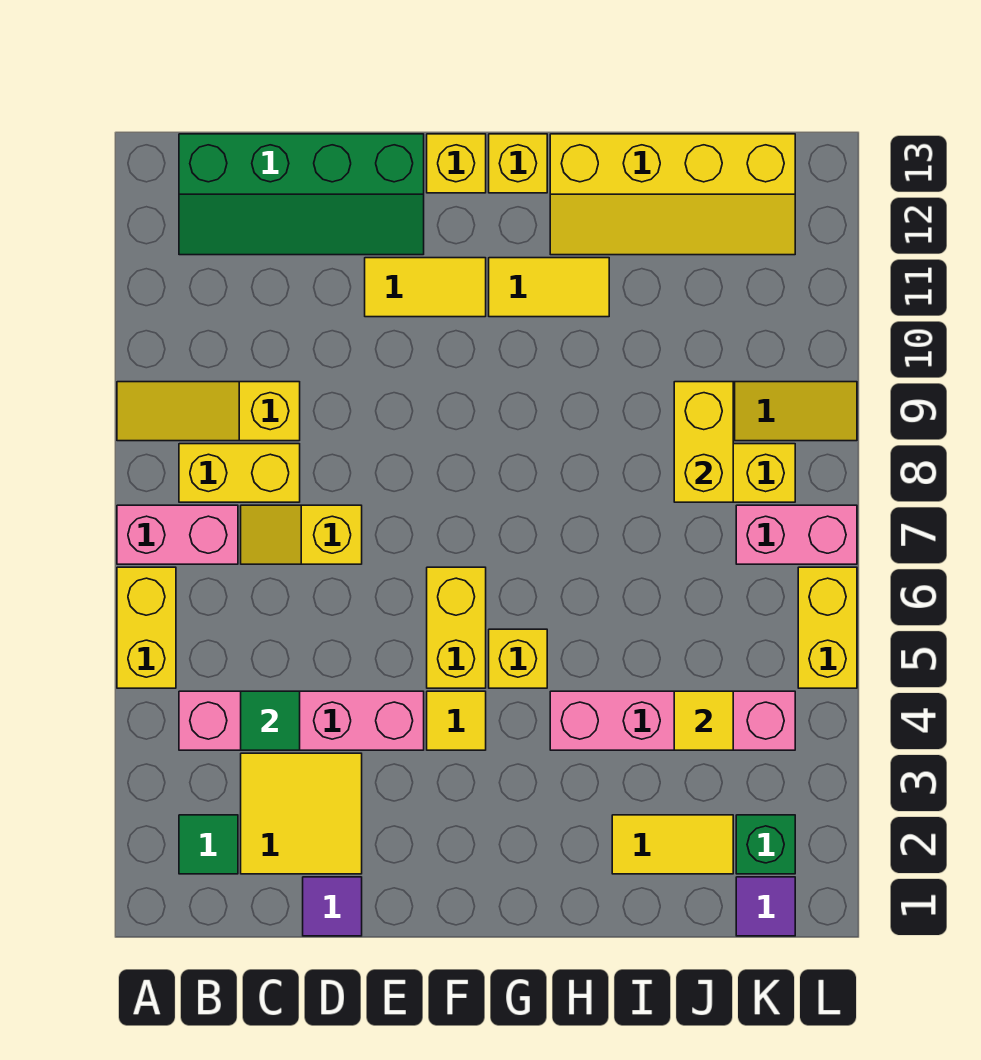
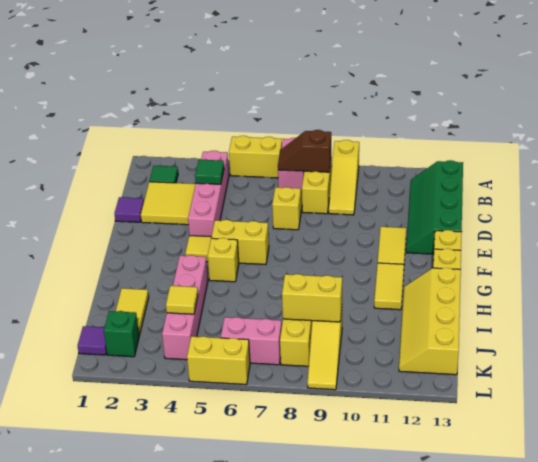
yellow slope A9:C9 level 1 top C -> yellow slope A9:C9 level 1 top A
none -> brown slope B7:B8 level 2 top 8
pink brick K7:L7 level 1 -> pink brick K6:K7 level 1

